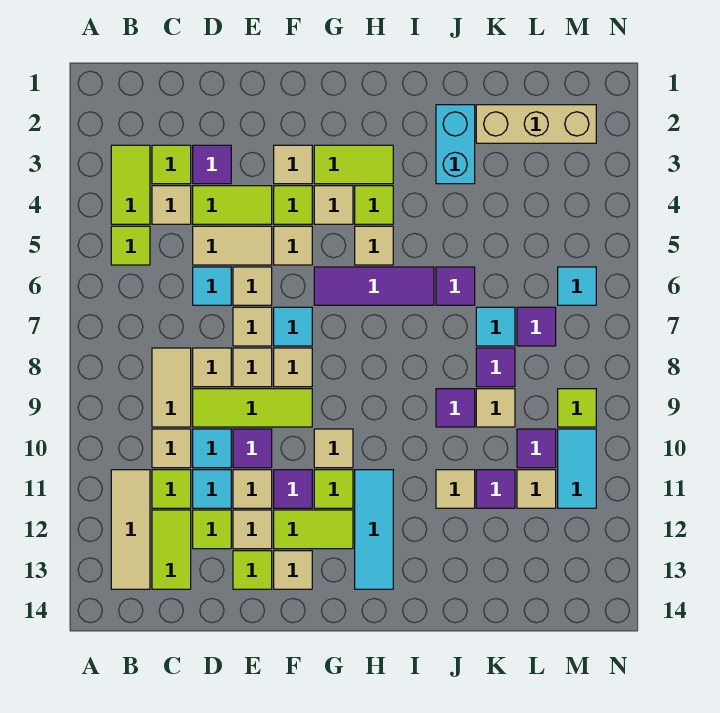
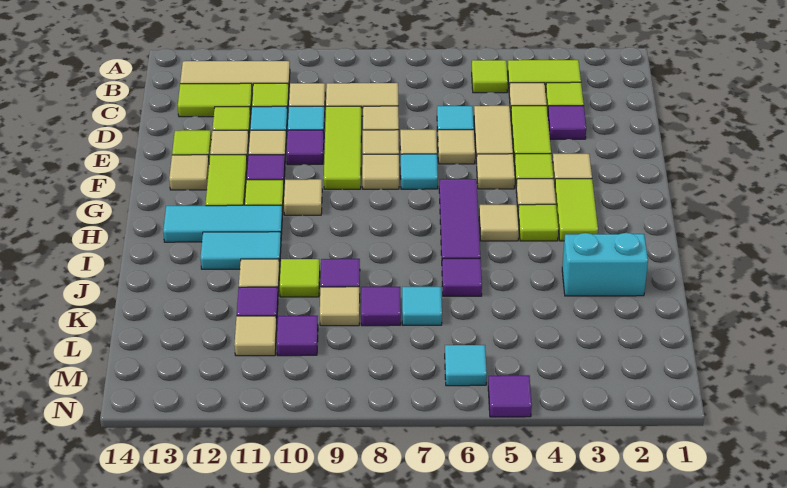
tan brick K2:M2 level 1 -> none
purple tile L7 level 1 -> purple tile N5 level 1
lime tile M9 level 1 -> lime tile J10 level 1
cyan tile M10:M11 level 1 -> cyan tile I11:I12 level 1

